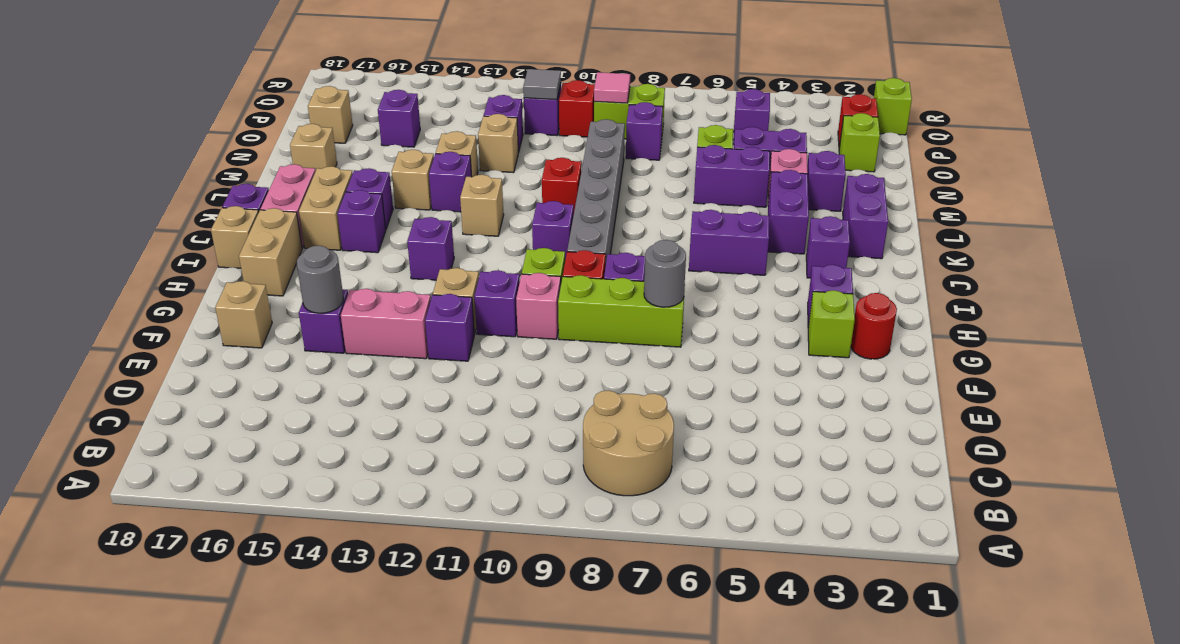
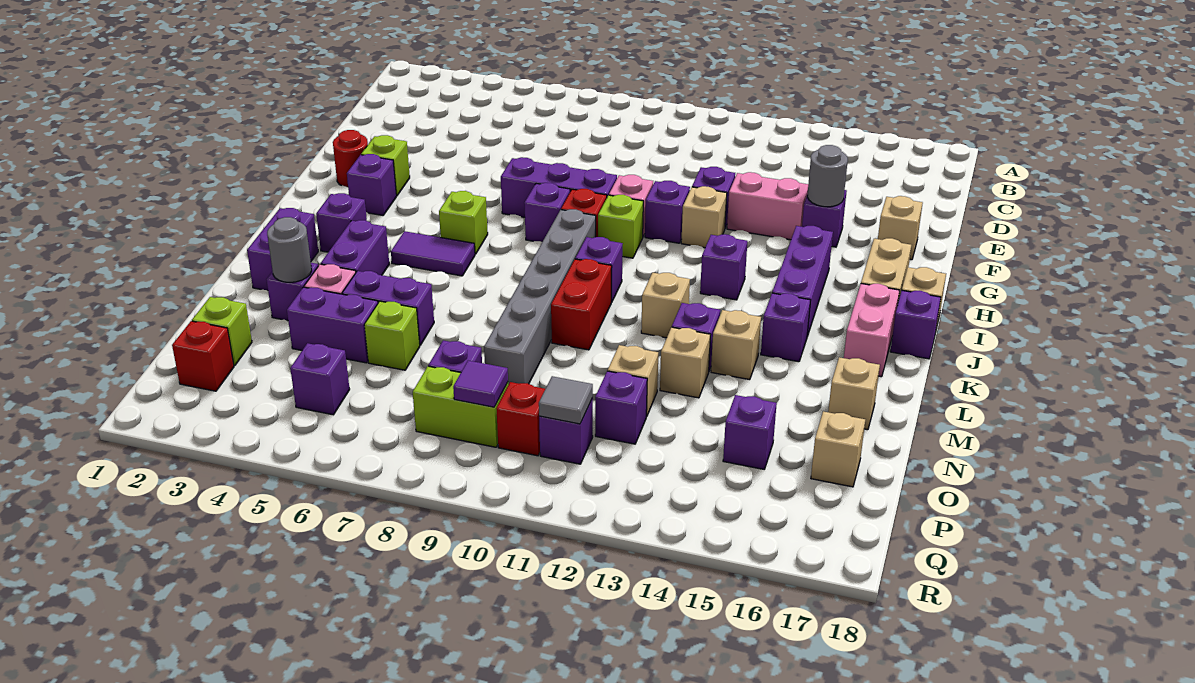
tan round brick B7:C8 level 1 -> none
lime brick G7:G9 level 1 -> purple brick G7:G9 level 1
grey round brick G7 level 2 -> grey round brick M3 level 2
purple brick J5:J6 level 1 -> purple tile J5:J6 level 1
purple brick J15 level 1 -> purple brick H15:J15 level 1
tan brick J16:K16 level 1 -> none
red brick L10 level 1 -> red brick K10:L10 level 1
pink tile P9 level 2 -> purple tile P9 level 2
lime brick Q1 level 1 -> lime brick I6 level 1

